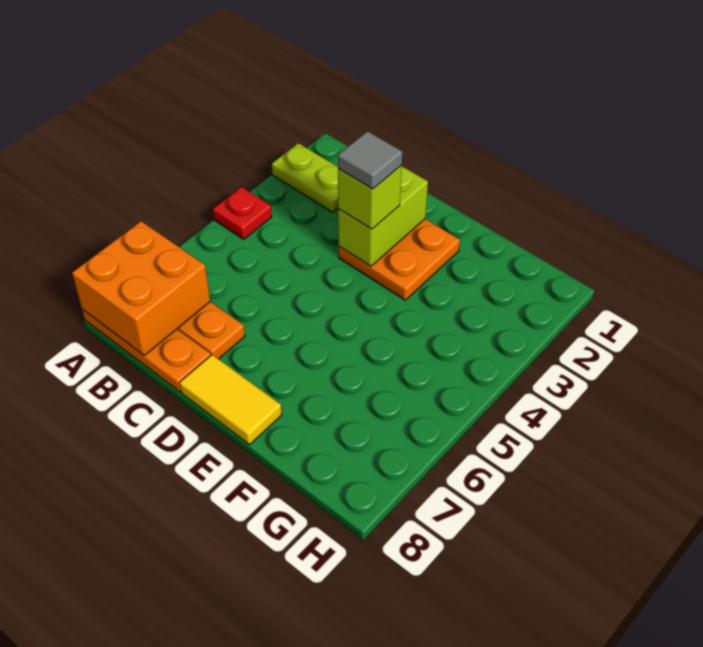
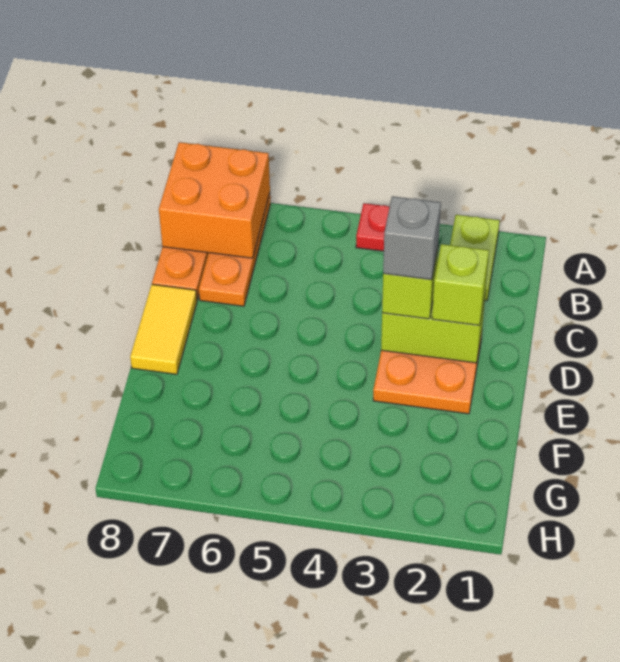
none -> lime brick D2 level 3
grey tile D3 level 4 -> grey brick D3 level 4

